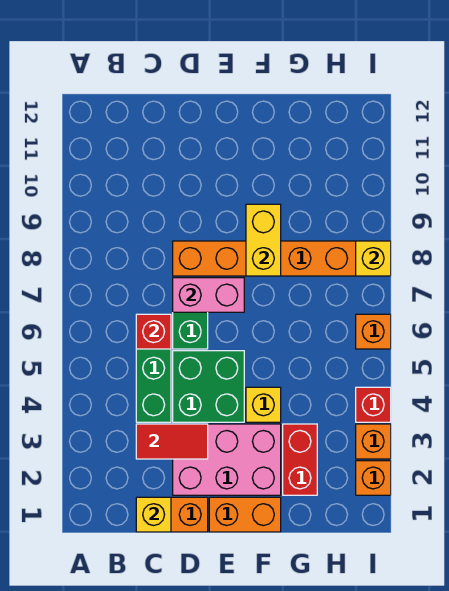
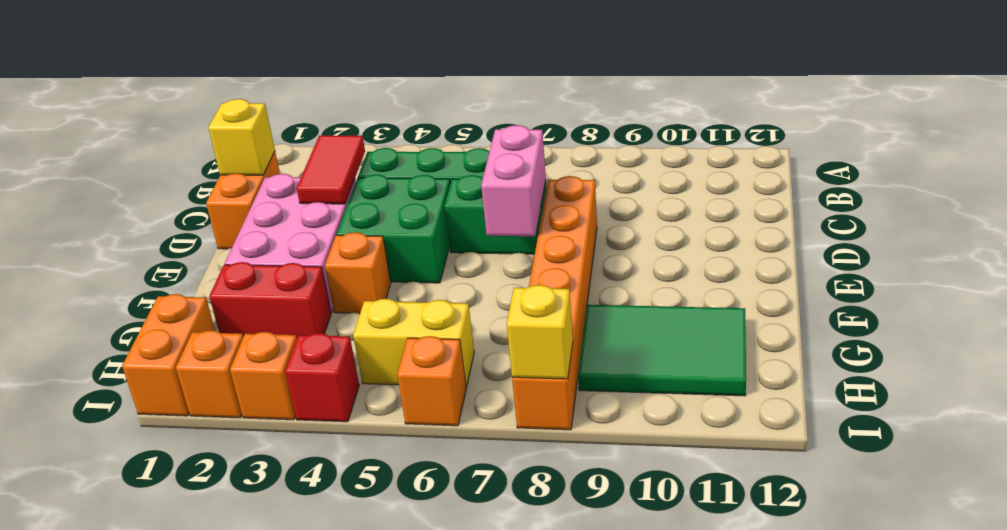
red brick C6 level 2 -> none
orange brick E1:F1 level 1 -> orange brick H1:I1 level 1
yellow brick F4 level 1 -> orange brick F4 level 1
yellow brick F8:F9 level 2 -> yellow brick H5:H6 level 1
none -> green tile G9:H11 level 1

